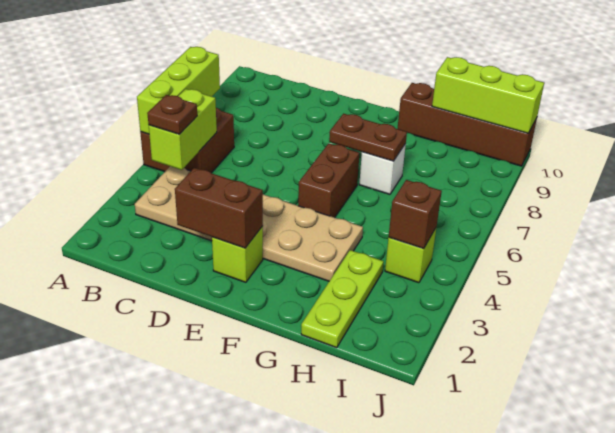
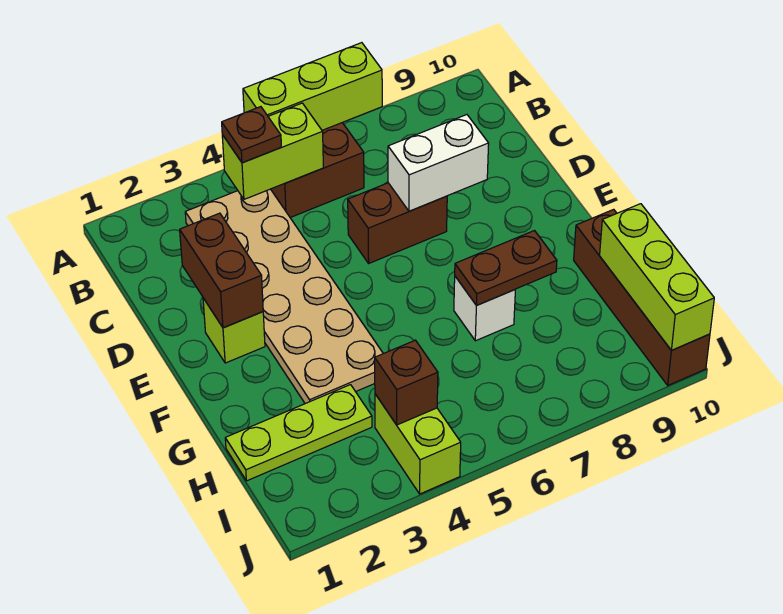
none -> white brick D7:D8 level 2
brown brick F5:F6 level 1 -> brown brick D6:D7 level 1
brown plate F7:G7 level 2 -> brown plate G7:G8 level 2
lime brick I4 level 1 -> lime brick I4:J4 level 1

